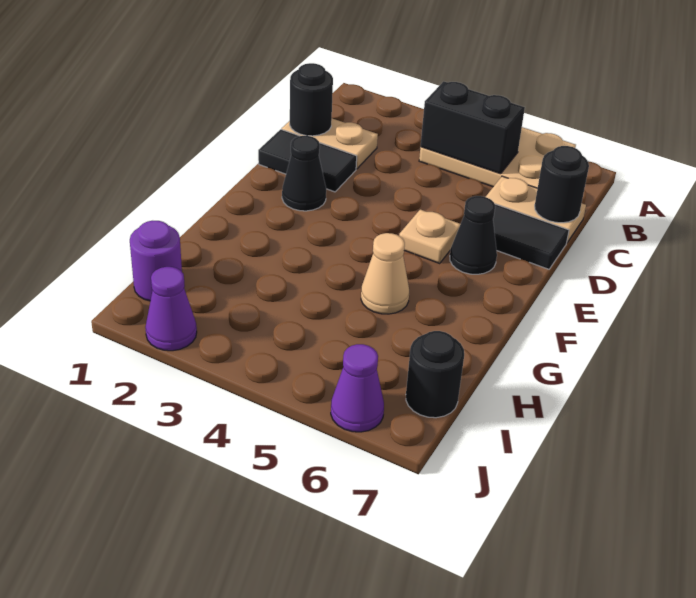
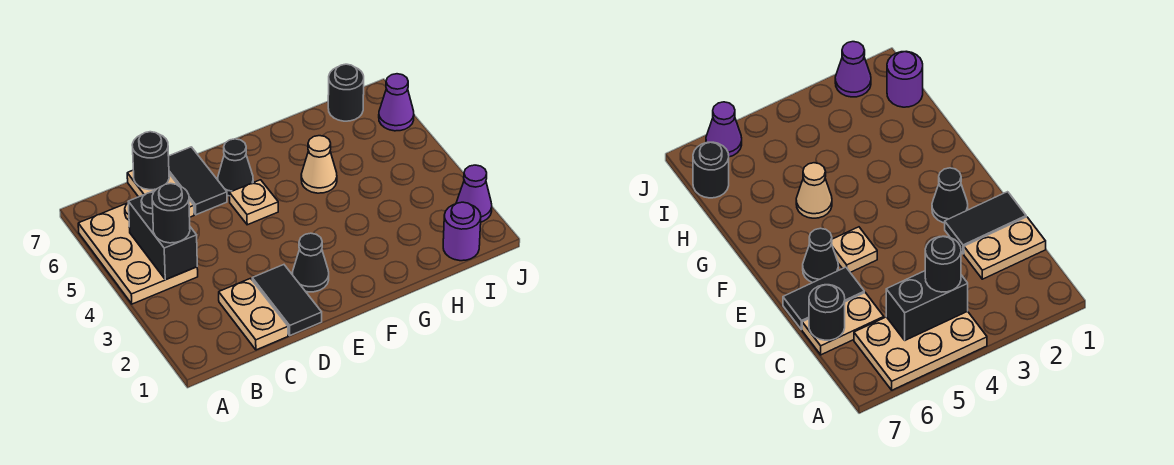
black round brick C1 level 2 -> black round brick B4 level 3

